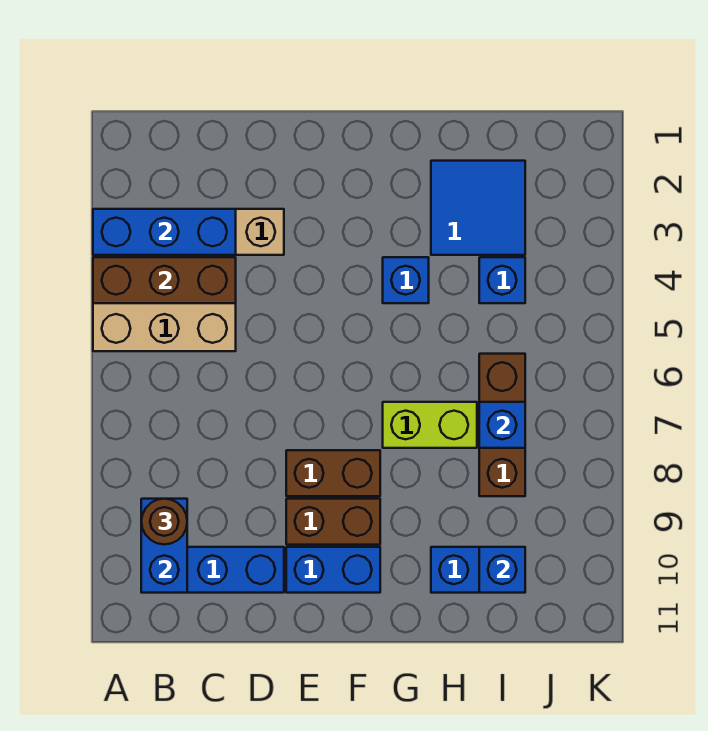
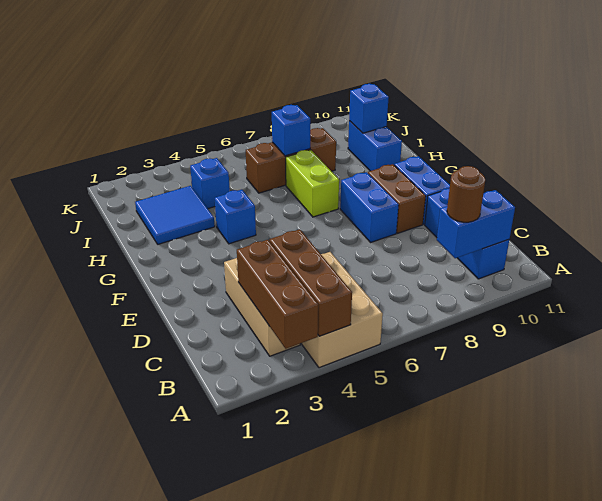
blue brick A3:C3 level 2 -> brown brick A3:C3 level 2
brown brick E8:F8 level 1 -> blue brick E8:F8 level 1

